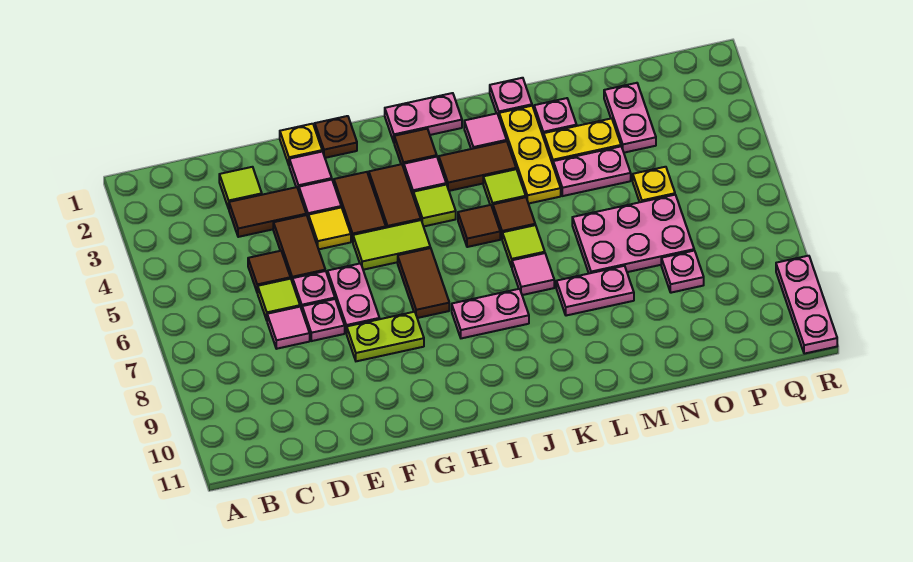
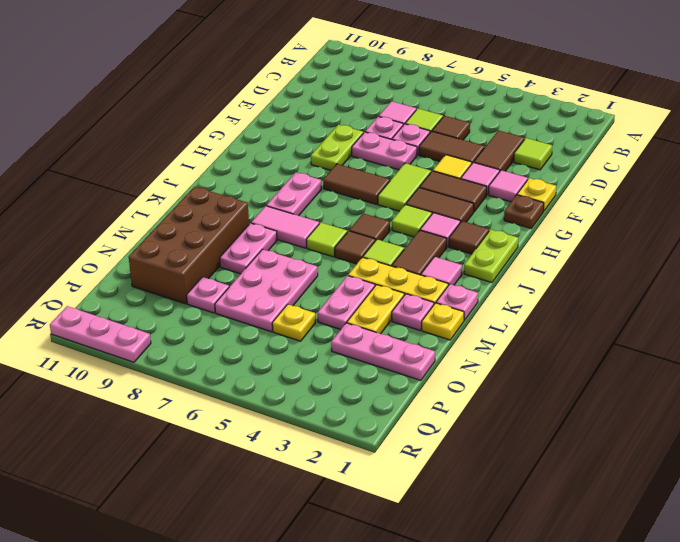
pink plate I1:J1 level 1 -> lime plate I1:J1 level 1
pink tile K7 level 1 -> pink tile K7:K8 level 1
none -> brown brick L9:O10 level 1
none -> yellow plate M1 level 1
pink plate O2:O3 level 1 -> pink plate O1:O3 level 1

